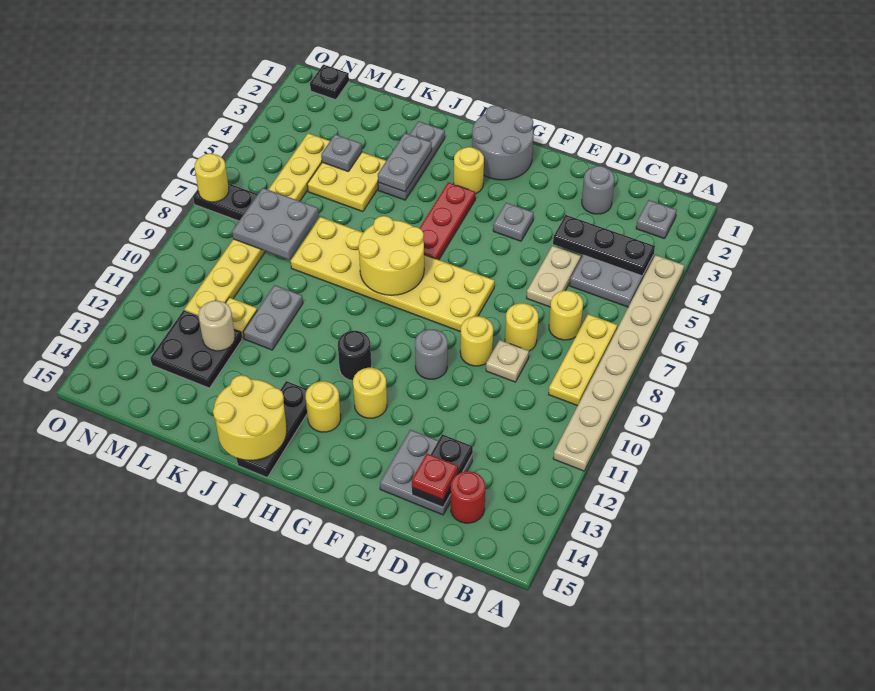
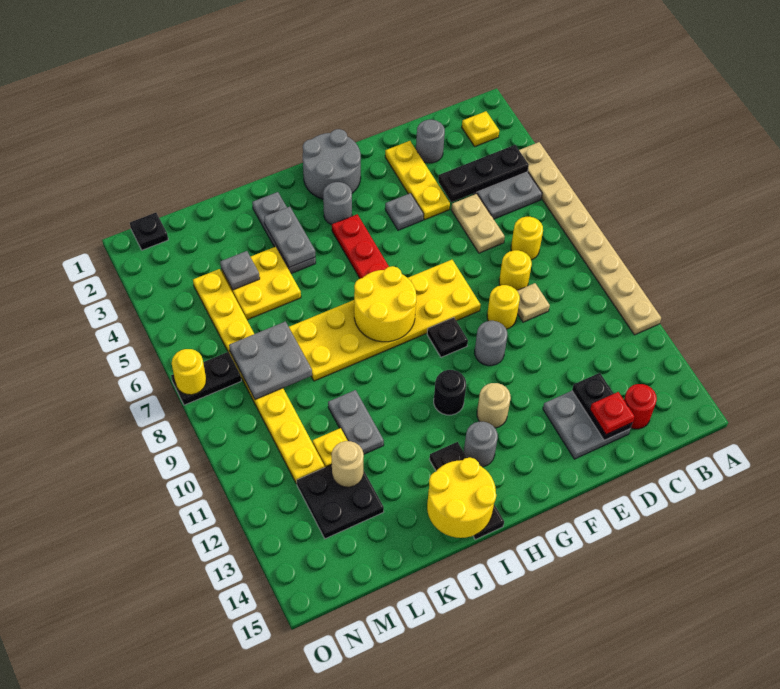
grey plate B2 level 1 -> yellow plate B2 level 1
yellow plate B7:B9 level 1 -> yellow plate E2:E4 level 1
none -> black plate G9 level 1
yellow round brick G12 level 1 -> tan round brick G12 level 1
yellow round brick H3 level 1 -> grey round brick H3 level 1
yellow round brick H13 level 1 -> grey round brick H13 level 1

